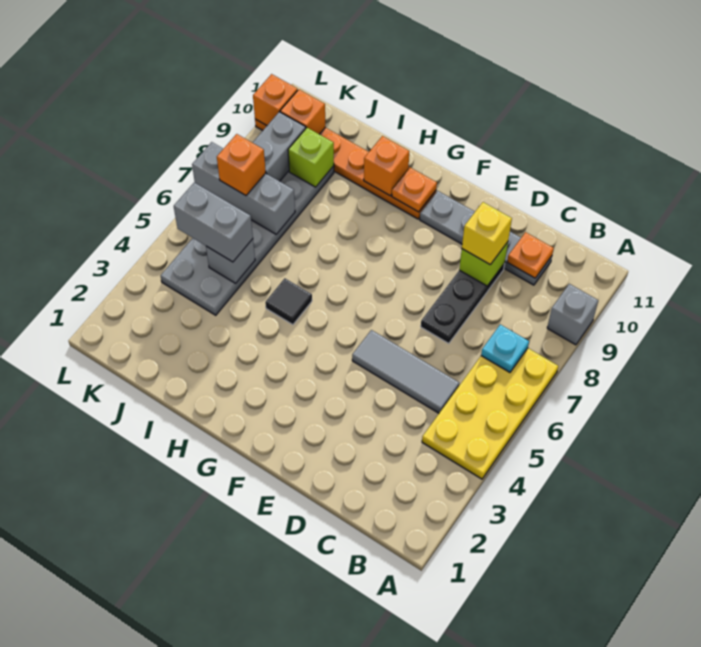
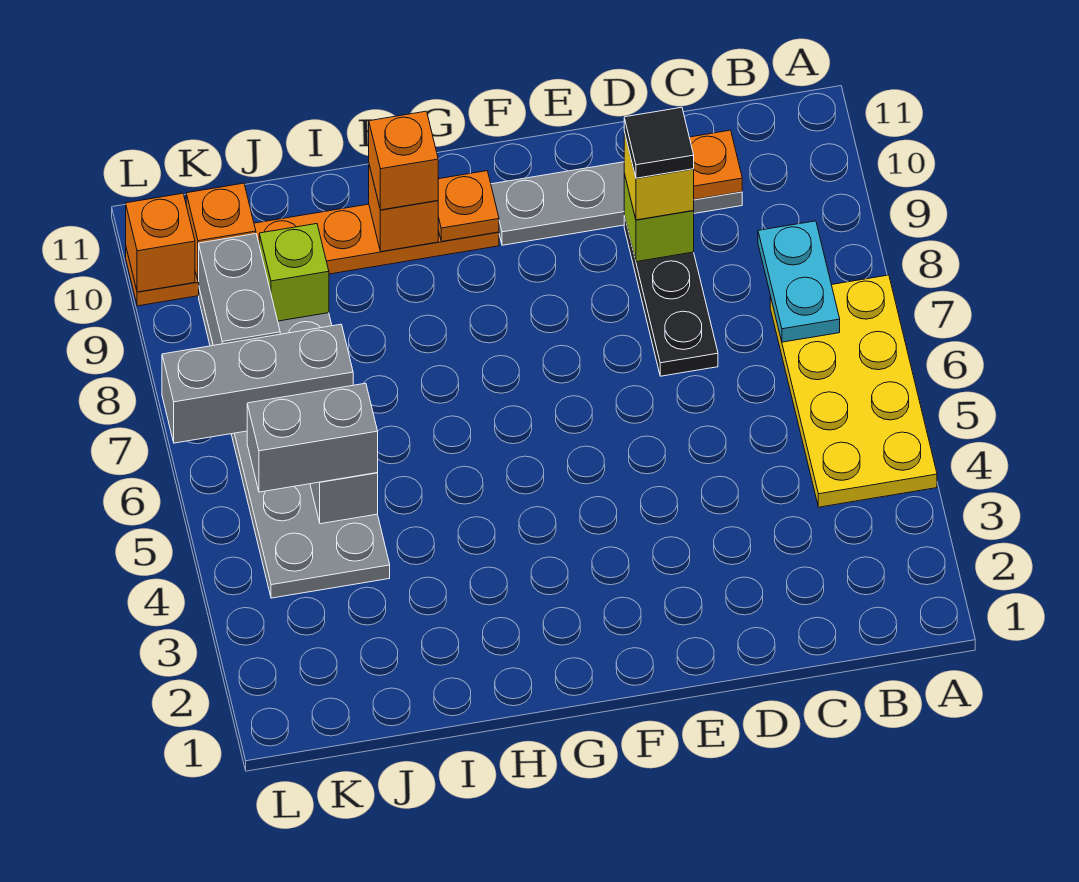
grey brick A9 level 1 -> none
cyan plate B7 level 2 -> cyan plate B7:B8 level 2
grey tile C5:E5 level 1 -> none
black tile H5 level 1 -> black tile D9 level 4
orange brick K7 level 3 -> orange brick H10 level 3

